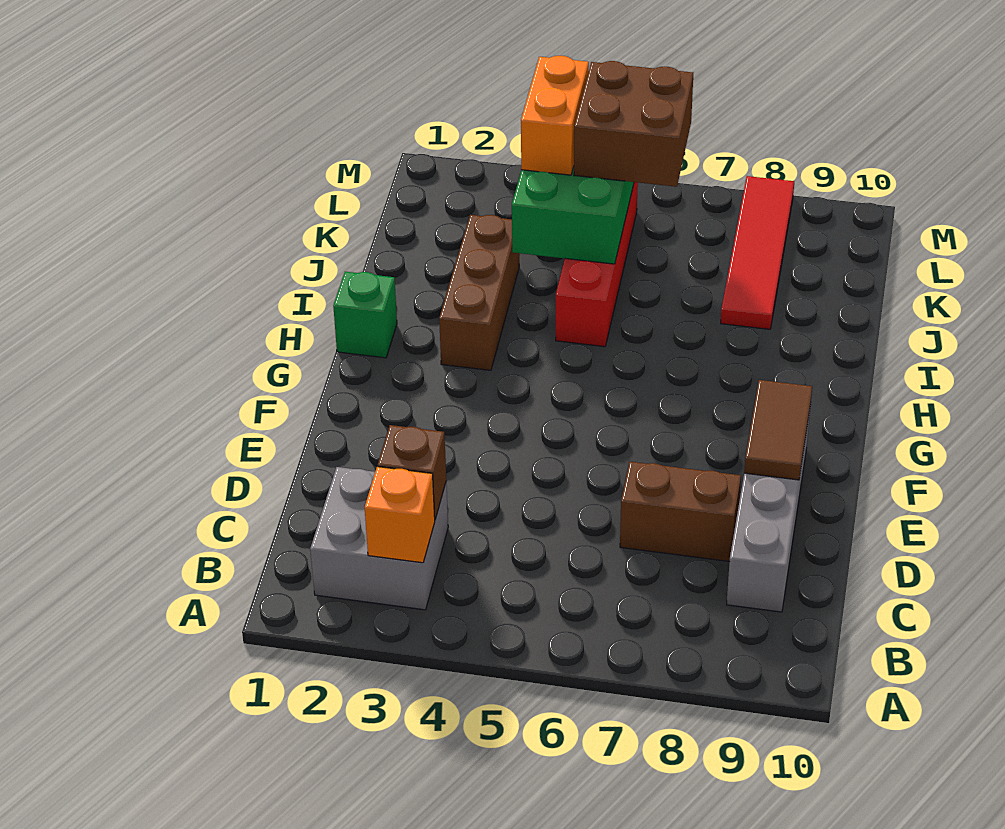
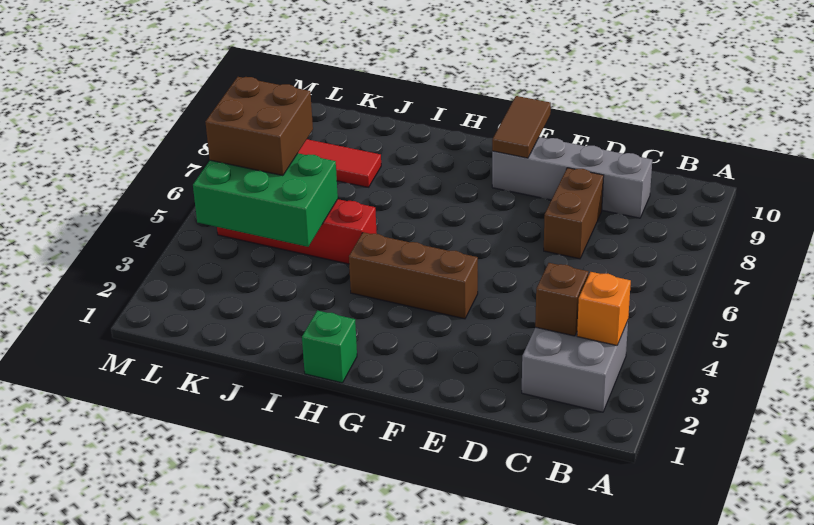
brown tile E9:F9 level 2 -> brown tile F9:F10 level 2
brown brick H3:J3 level 1 -> brown brick F4:H4 level 1
orange brick K4:L4 level 3 -> none

